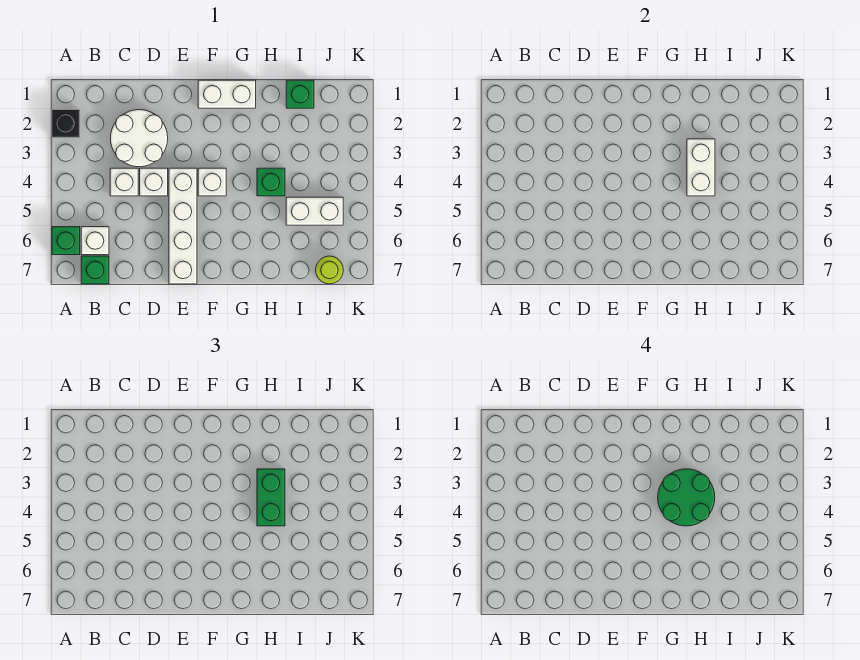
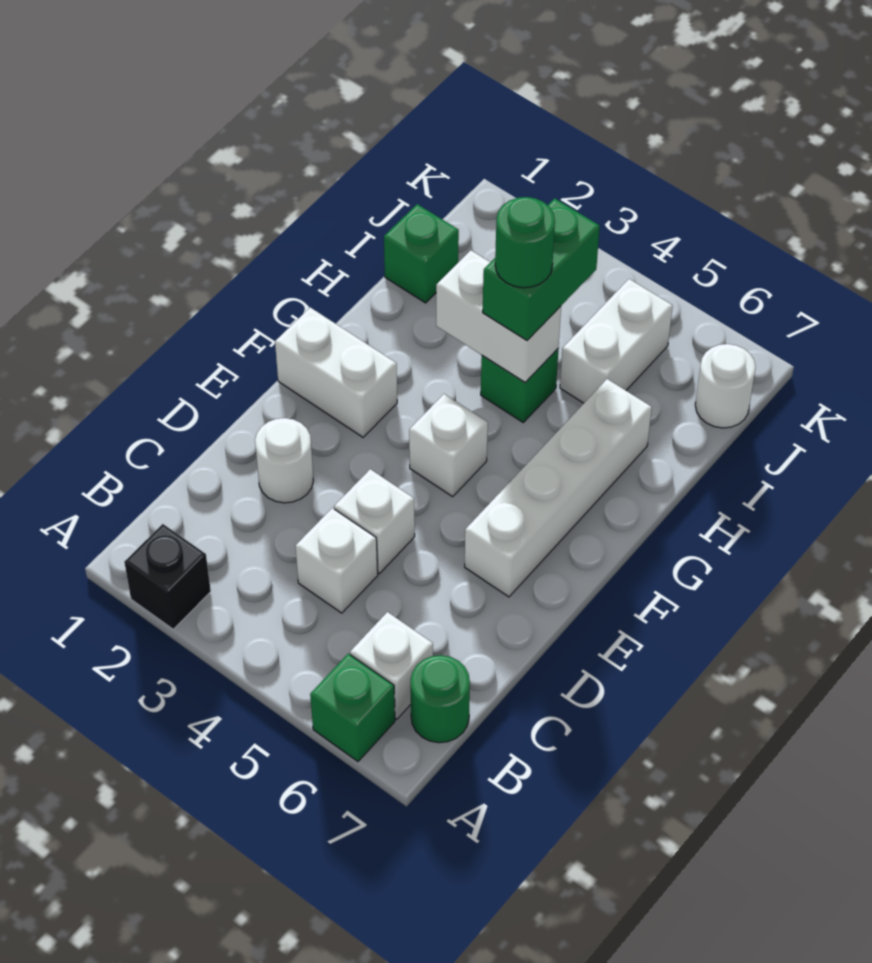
green brick B7 level 1 -> green round brick B7 level 1
white round brick C2:D3 level 1 -> white round brick D2 level 1
white brick E4:E7 level 1 -> white brick E6:H6 level 1
white brick F1:G1 level 1 -> white brick F1:F2 level 1
green round brick G3:H4 level 4 -> green round brick H4 level 4
green brick H3:H4 level 3 -> green brick H4:I4 level 3
lime round brick J7 level 1 -> white round brick J7 level 1

